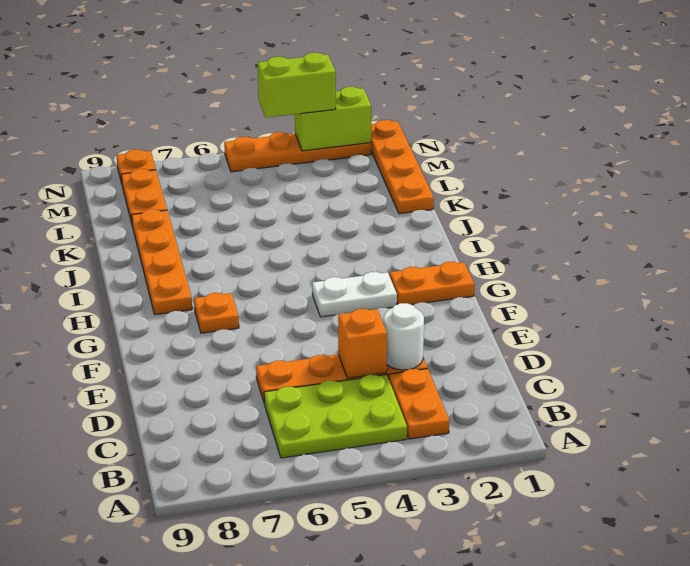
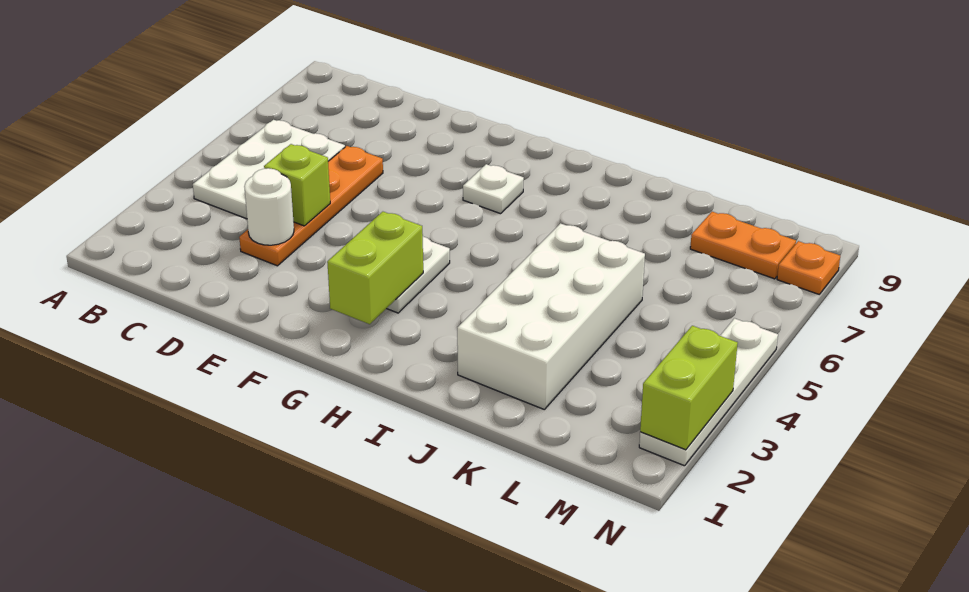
orange plate B3:C3 level 1 -> none
lime plate B4:C6 level 1 -> white plate B4:C6 level 1
orange brick D4 level 2 -> lime brick D4 level 2
orange plate G1:G2 level 1 -> none
orange plate G7 level 1 -> white plate G7 level 1
orange plate H8:K8 level 1 -> none
none -> white brick J2:K5 level 1
orange plate K1:N1 level 1 -> none
orange plate N2:N5 level 1 -> white plate N2:N5 level 1
lime brick N3:N4 level 3 -> lime brick G2:G3 level 2

